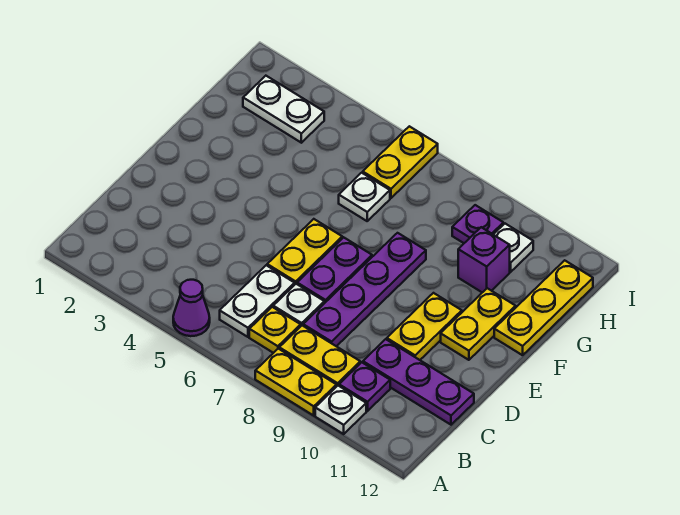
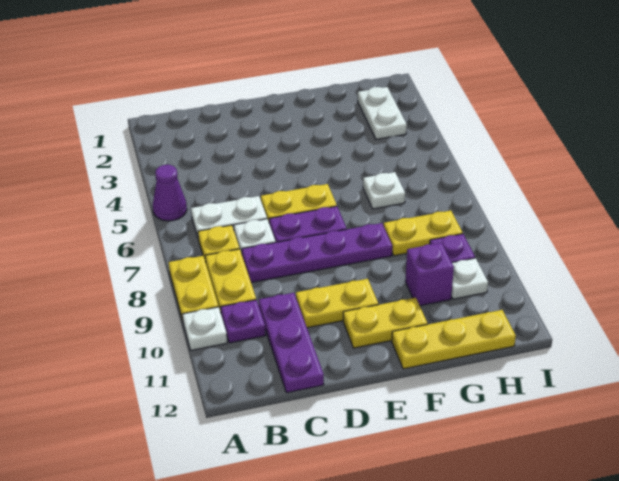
yellow plate H6:I6 level 1 -> yellow plate G8:H8 level 1

